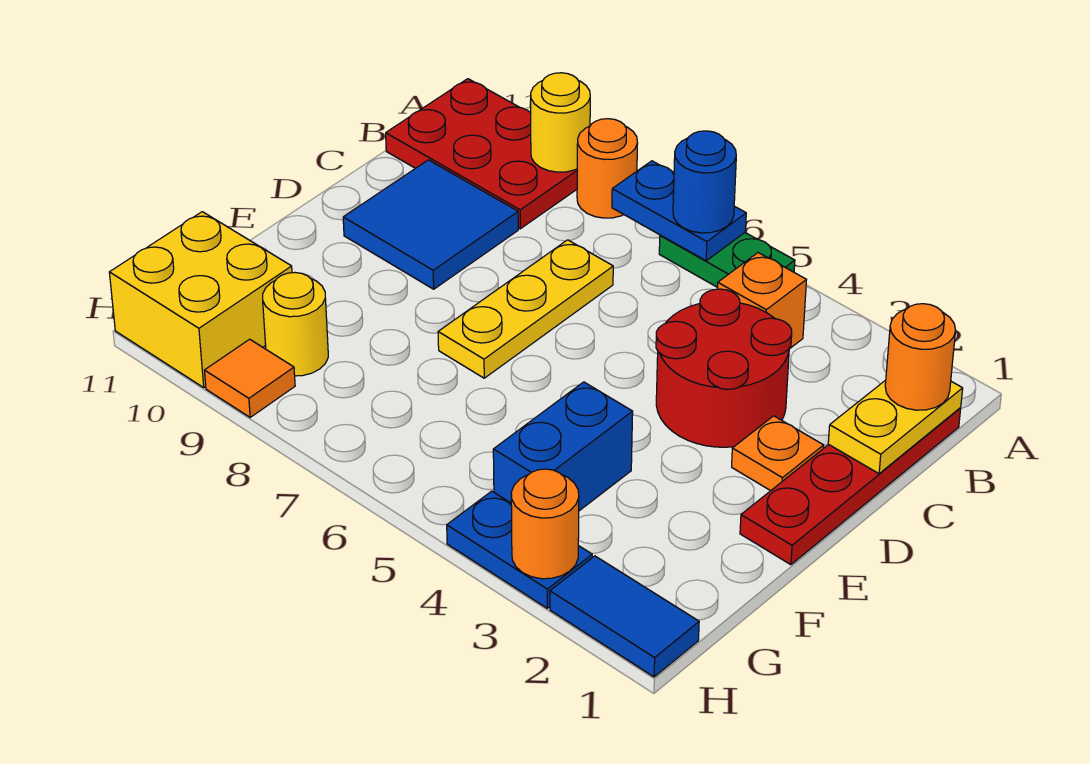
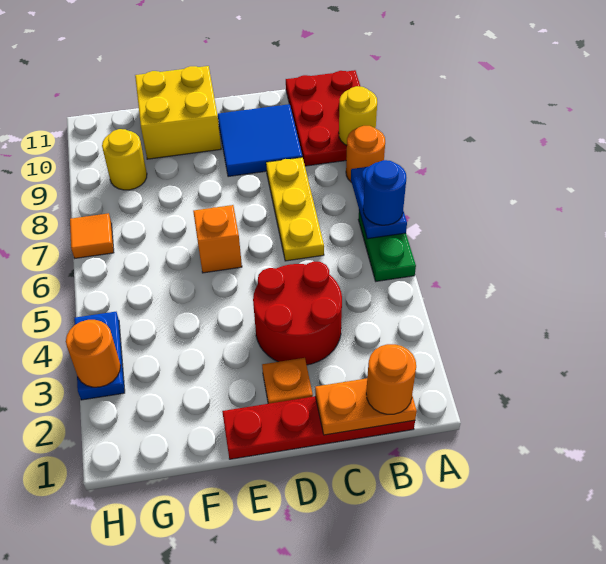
yellow plate B1:C1 level 2 -> orange plate B1:C1 level 2
orange brick B4 level 1 -> orange brick E6 level 1
yellow plate C7:E7 level 1 -> yellow plate C6:C8 level 1
blue brick F4:G4 level 1 -> none
yellow brick G10:H11 level 1 -> yellow brick E10:F11 level 1
blue tile H1:H2 level 1 -> none
orange tile H9 level 1 -> orange tile H7 level 1

